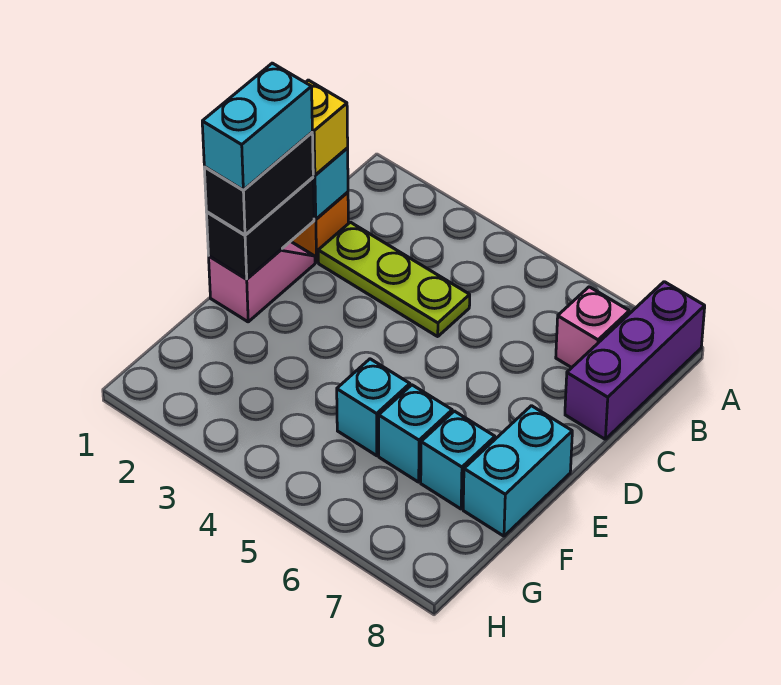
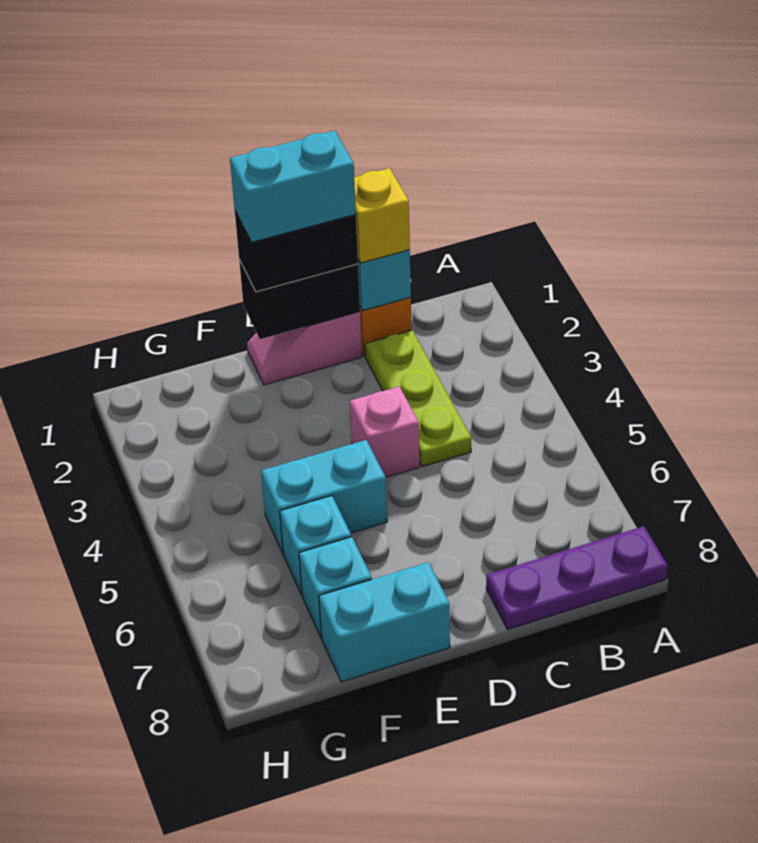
purple brick A8:C8 level 1 -> purple plate A8:C8 level 1
pink brick B7 level 1 -> pink brick D4 level 1
pink slope D1:E1 level 1 top E -> pink slope D1:E1 level 1 top D
cyan brick F5 level 1 -> cyan brick E5:F5 level 1

